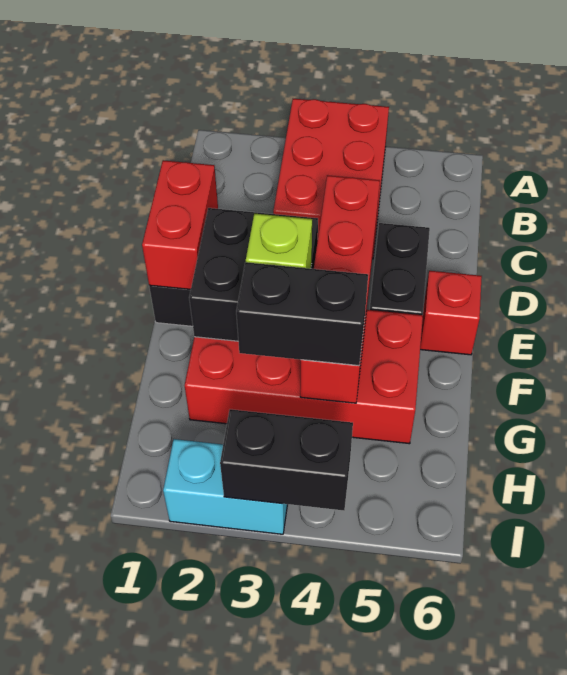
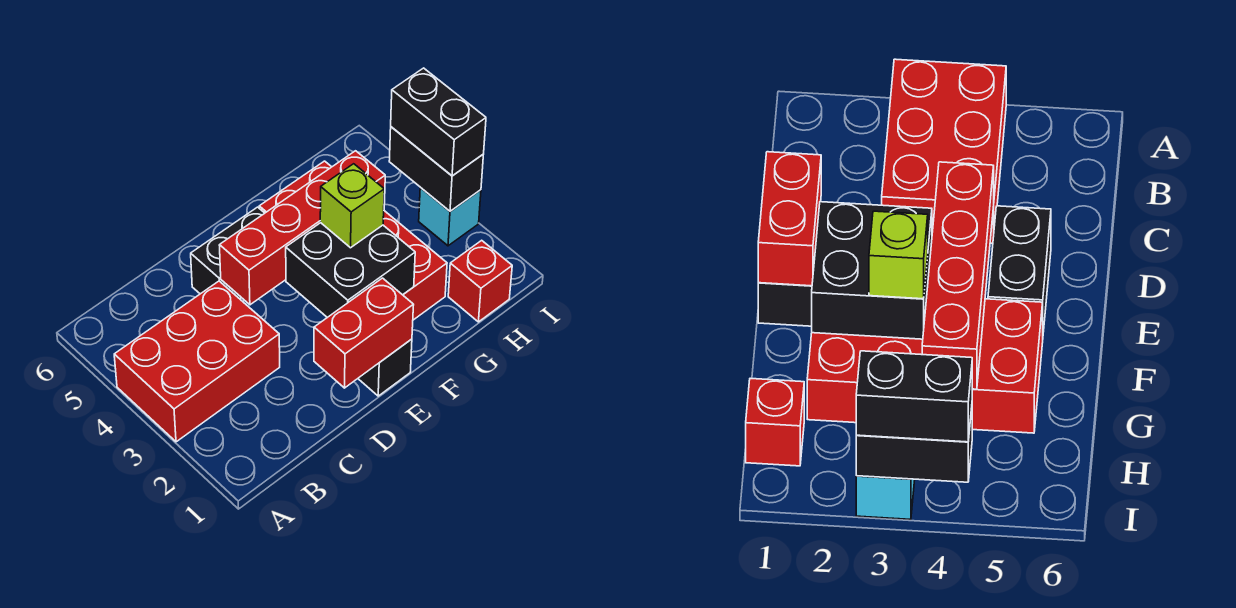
red brick E6 level 1 -> red brick H1 level 1
black brick G3:G4 level 3 -> black brick I3:I4 level 3
cyan brick I2:I3 level 1 -> cyan brick I3 level 1

